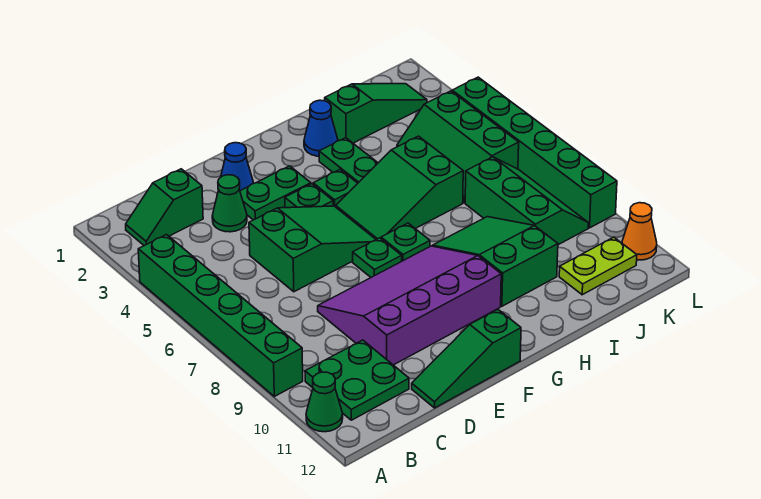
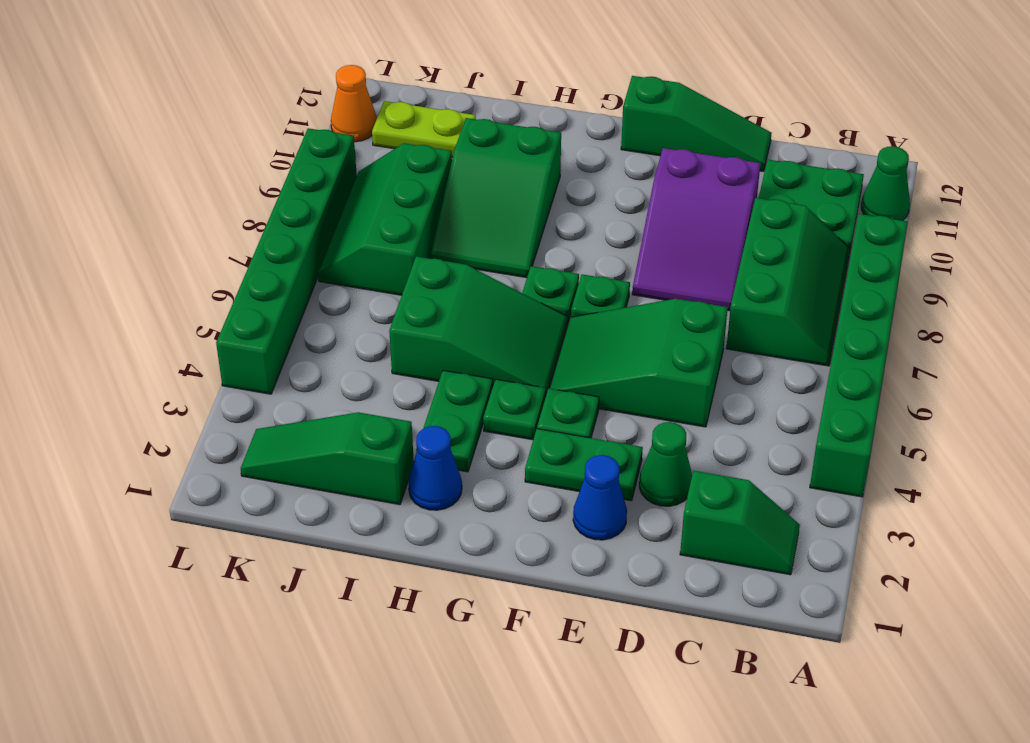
purple slope D8:G10 level 1 top 10 -> purple slope D8:E10 level 1 top 10
green slope J4:K6 level 1 top K -> green slope B7:C9 level 1 top C

